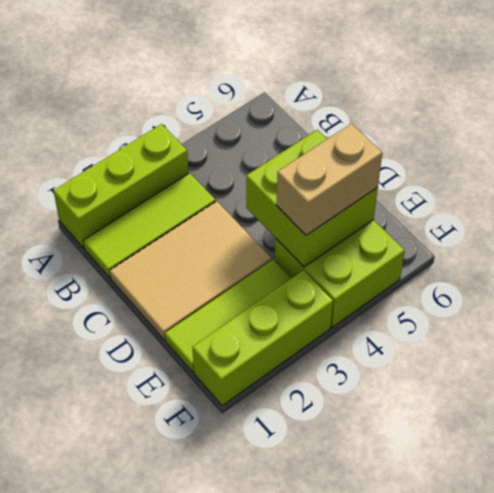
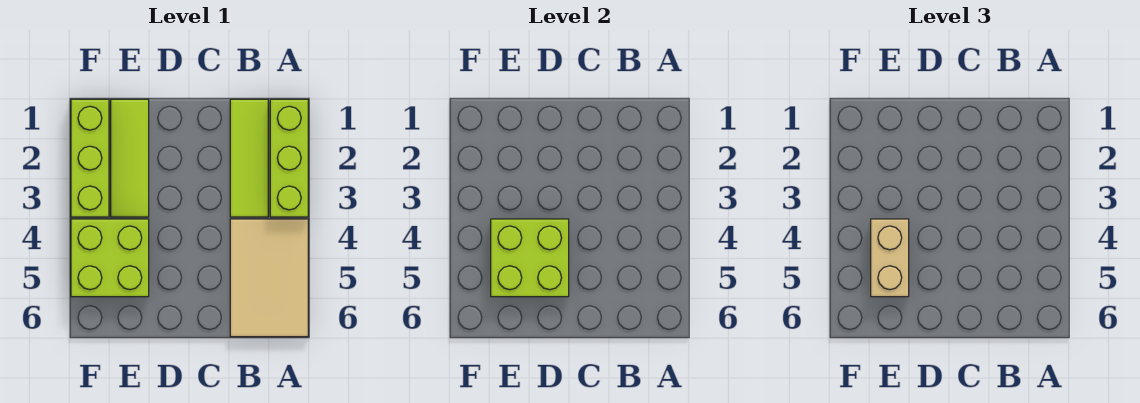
tan tile C1:D3 level 1 -> tan tile A4:B6 level 1

